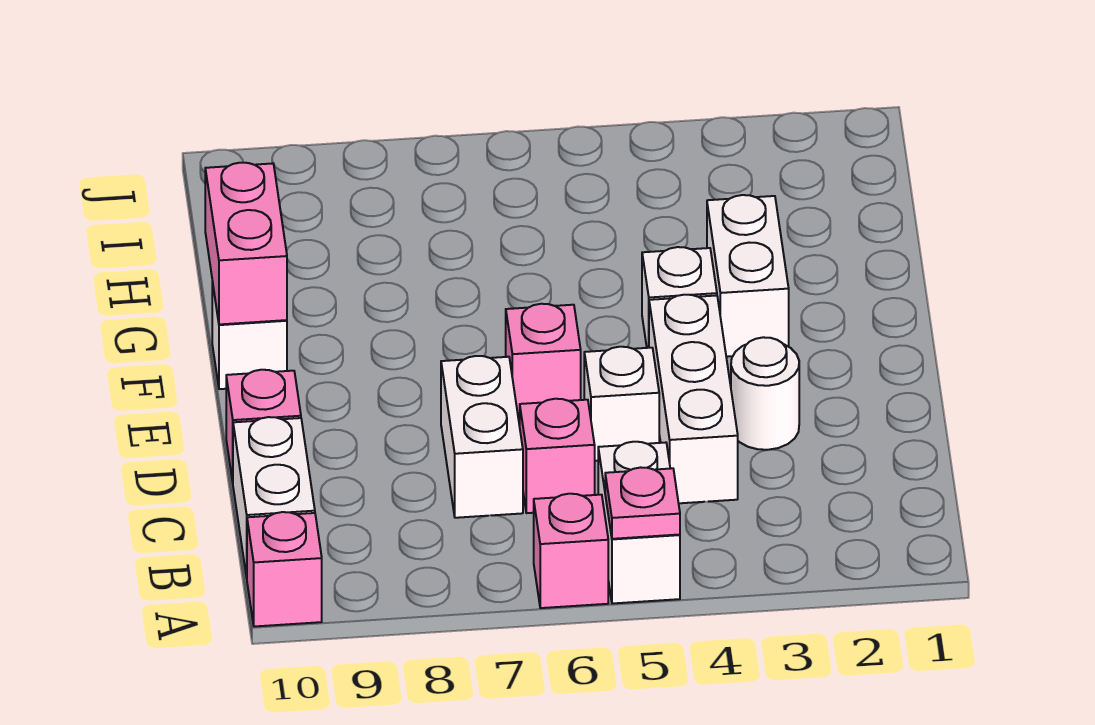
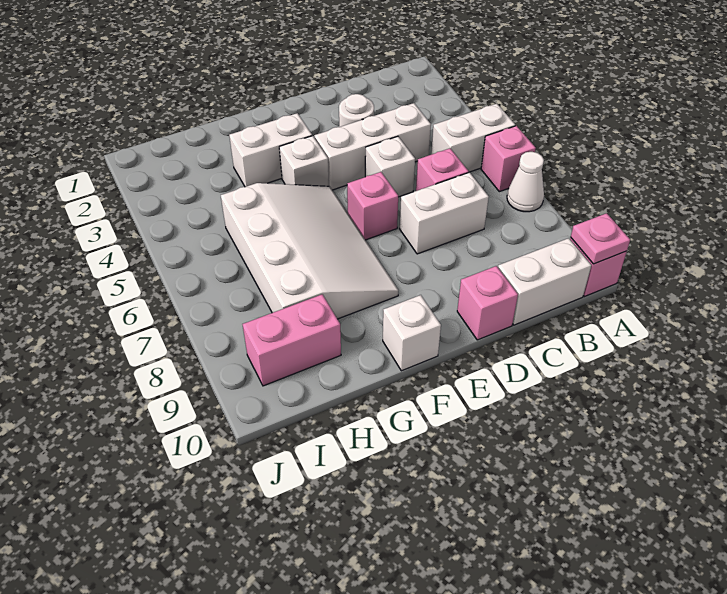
pink plate A5 level 2 -> pink plate A10 level 2
none -> white cone A7 level 1
none -> white slope F5:H8 level 1 top H
pink brick F10:G10 level 2 -> pink brick H9:I9 level 1

